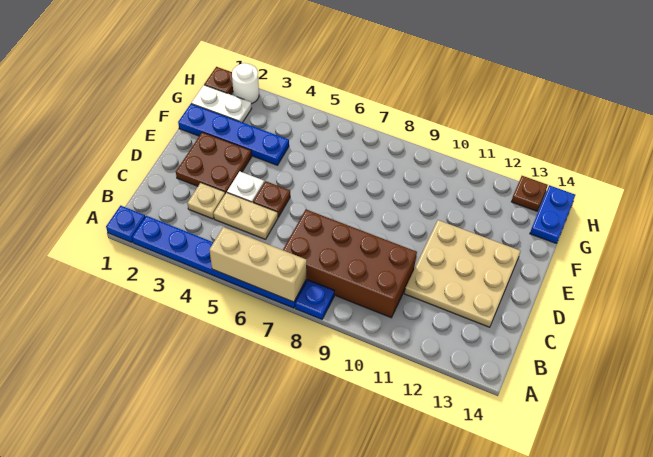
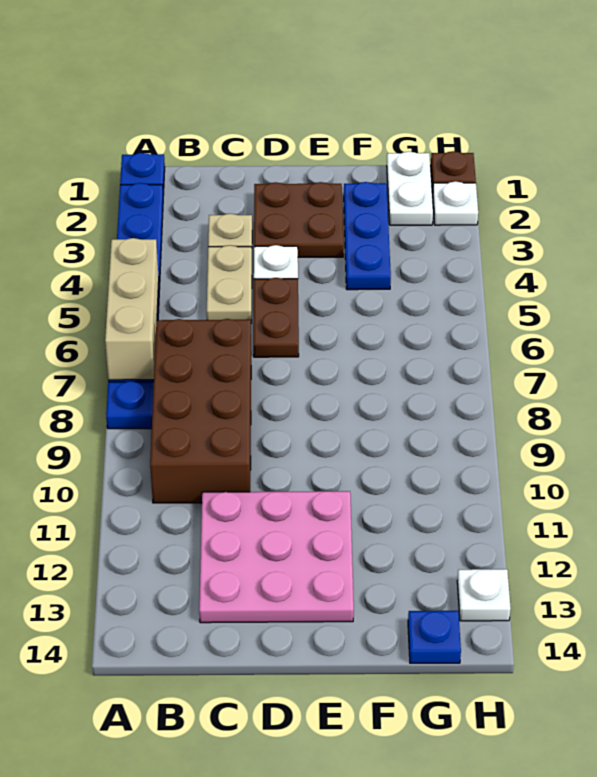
tan plate C11:E13 level 1 -> pink plate C11:E13 level 1
brown plate D5 level 1 -> brown plate D5:D6 level 1
blue plate F1:F4 level 1 -> blue plate F2:F4 level 1
blue plate G14:H14 level 1 -> blue plate G14 level 1
white round brick H2 level 1 -> white plate H2 level 1
brown plate H13 level 1 -> white plate H13 level 1

